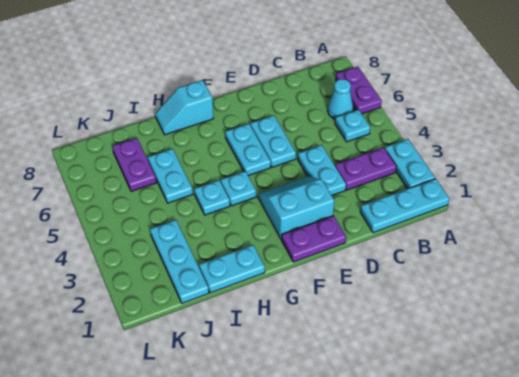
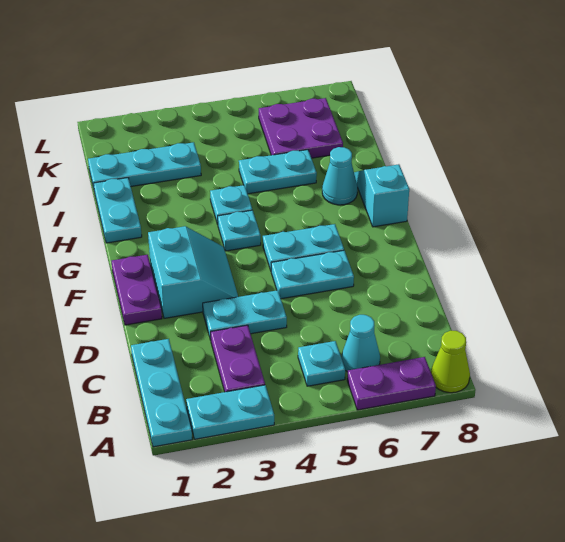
none -> lime cone A8 level 1
none -> cyan cone H7 level 1
purple plate J6:J7 level 1 -> purple plate J6:K7 level 1

